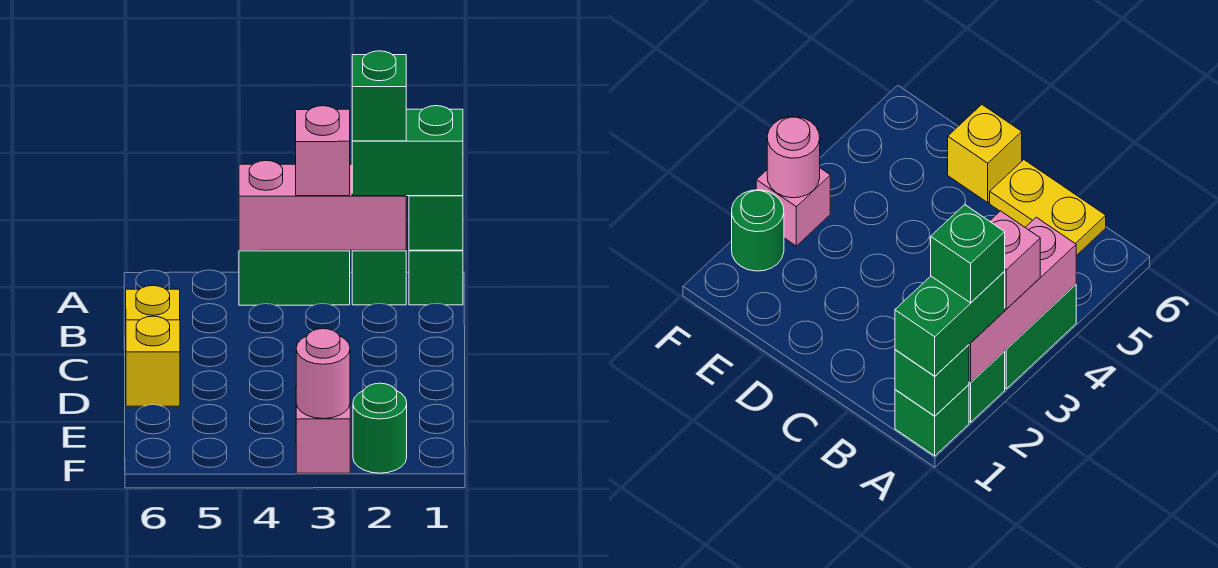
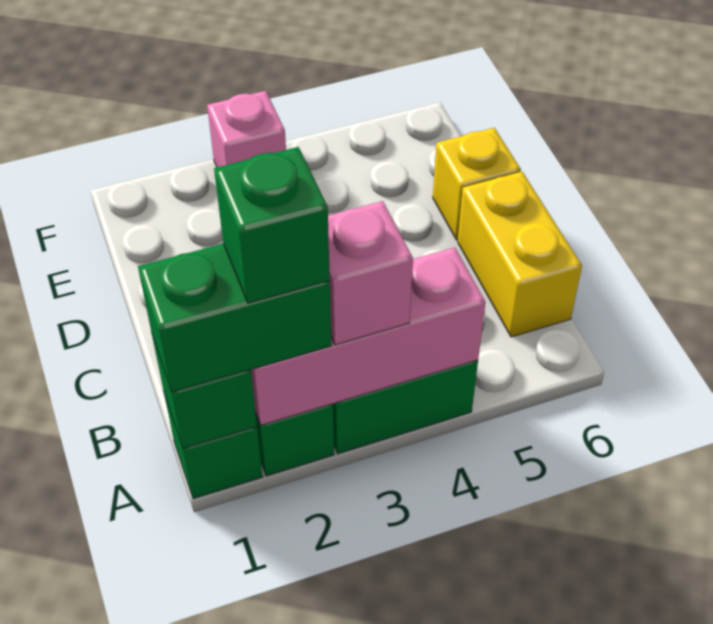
yellow plate B6:C6 level 1 -> yellow brick B6:C6 level 1
green round brick F2 level 1 -> none
pink round brick F3 level 2 -> none

